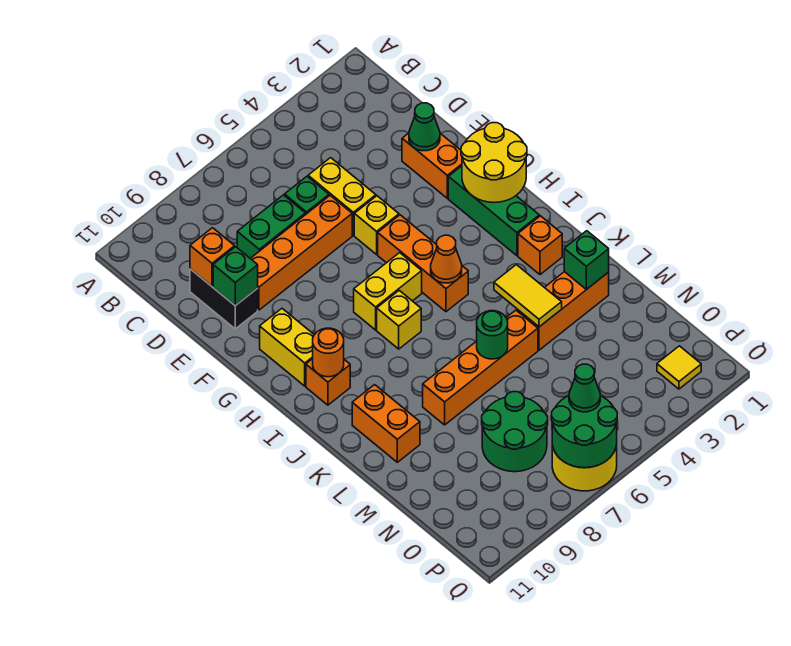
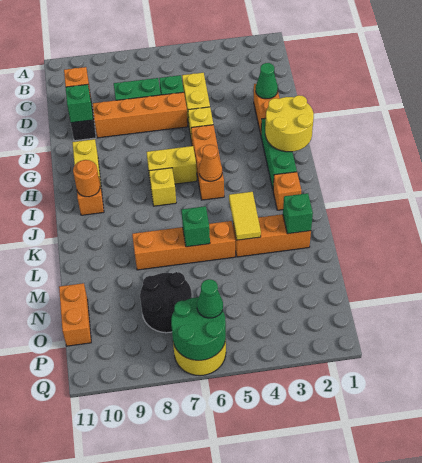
orange brick K10:L10 level 1 -> orange brick N11:O11 level 1
green round brick L6 level 2 -> green brick L6 level 2
green round brick N7:O8 level 1 -> black round brick N7:O8 level 1
yellow tile P2 level 1 -> none

